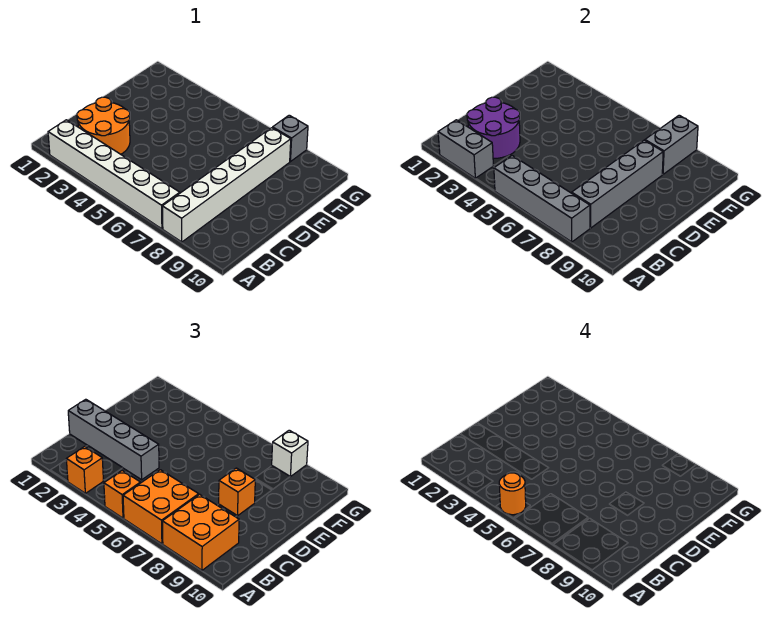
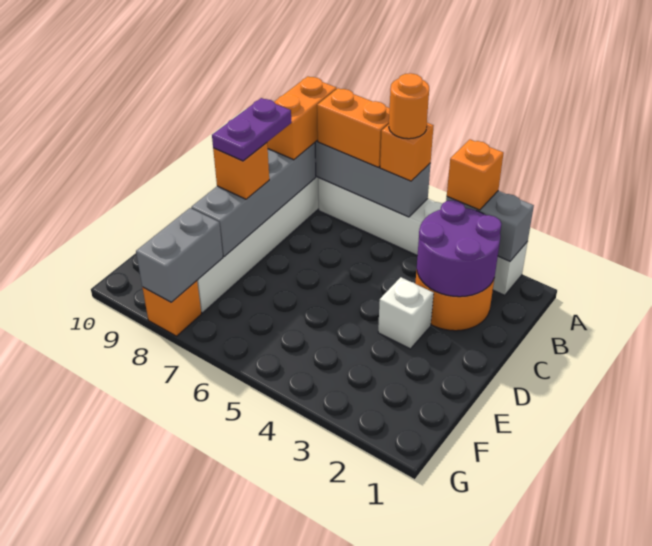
orange brick A6:B7 level 3 -> orange brick A6:A7 level 3
orange brick A8:B9 level 3 -> orange brick A8:B8 level 3
grey brick C1:C4 level 3 -> none
none -> purple plate C8:D8 level 4
grey brick G8 level 1 -> orange brick G8 level 1
white brick G8 level 3 -> white brick D3 level 1

